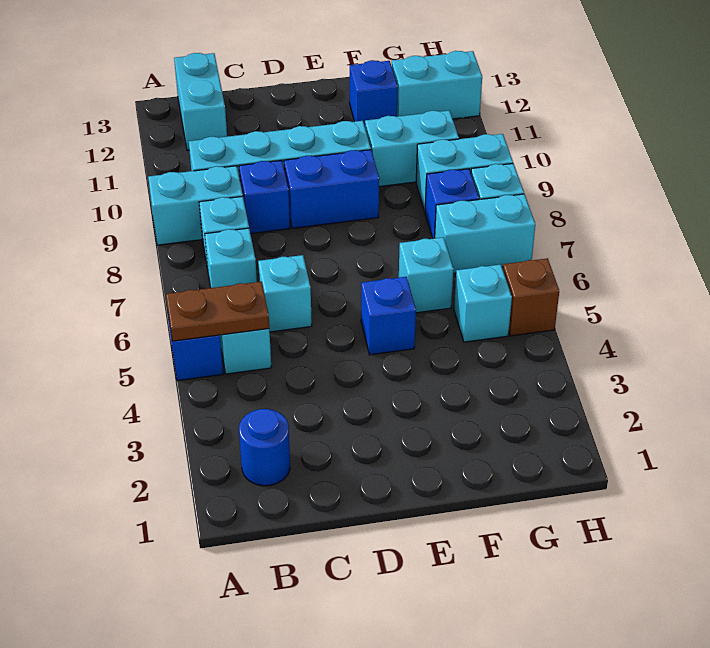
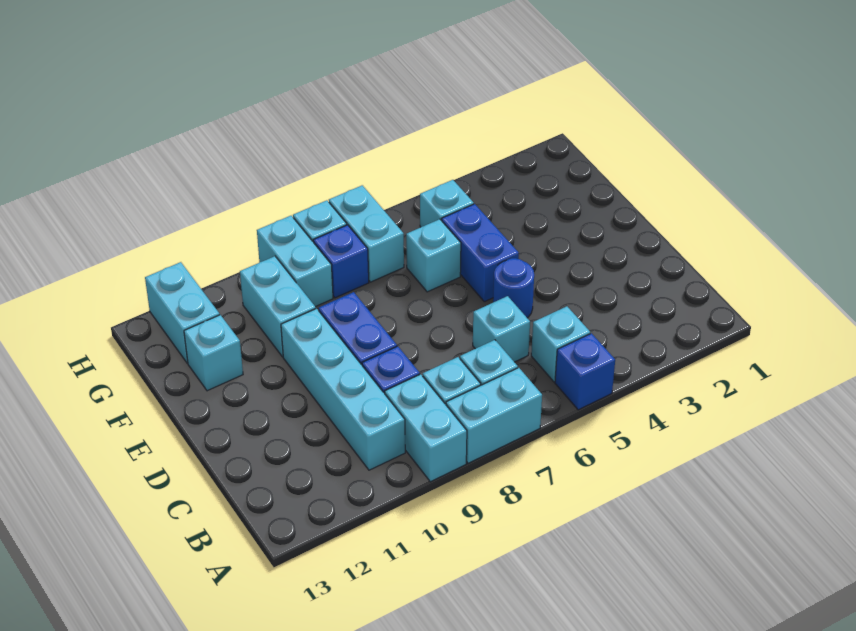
brown plate A5:B5 level 2 -> none
blue round brick B2 level 1 -> blue round brick D5 level 1
cyan brick B12:B13 level 1 -> cyan brick A7:A8 level 1
blue brick E5 level 1 -> blue brick E5:F5 level 1
blue brick F12 level 1 -> cyan brick F12 level 1
brown brick H5 level 1 -> none

